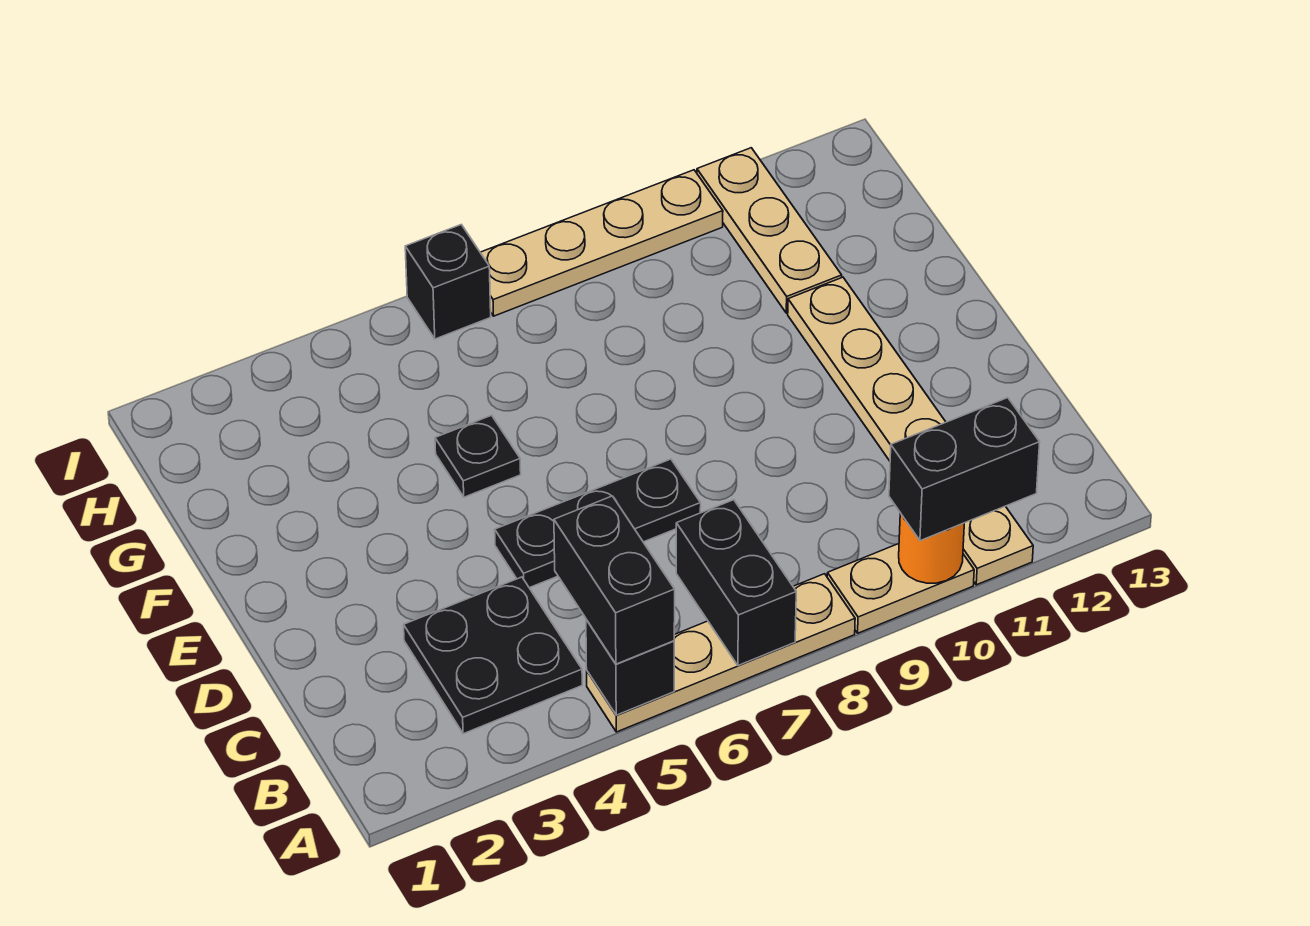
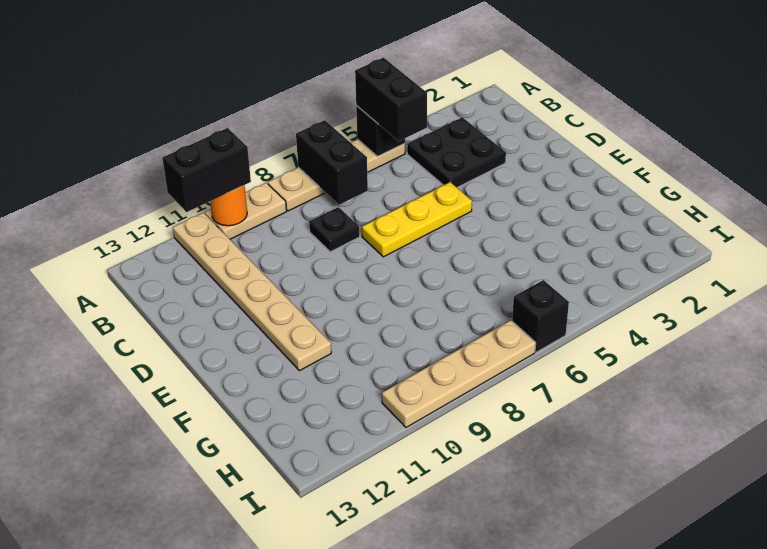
black plate D5:D7 level 1 -> yellow plate D5:D7 level 1
black plate F5 level 1 -> black plate C8 level 1
tan plate G11:I11 level 1 -> none

